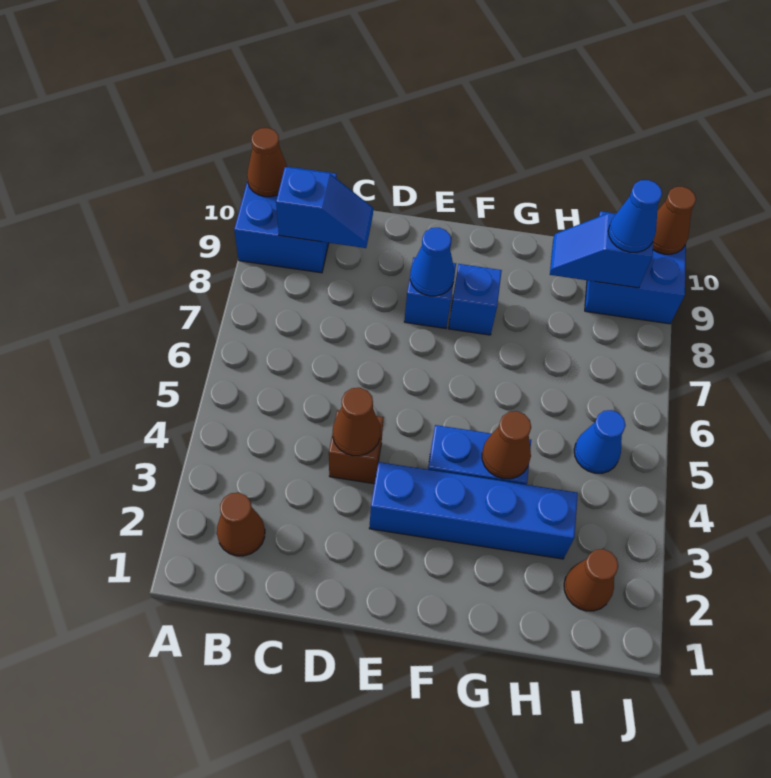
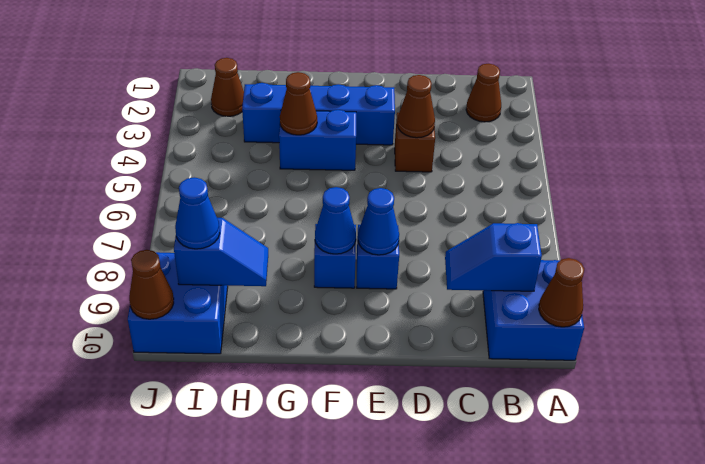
blue cone I5 level 1 -> blue cone F8 level 2

